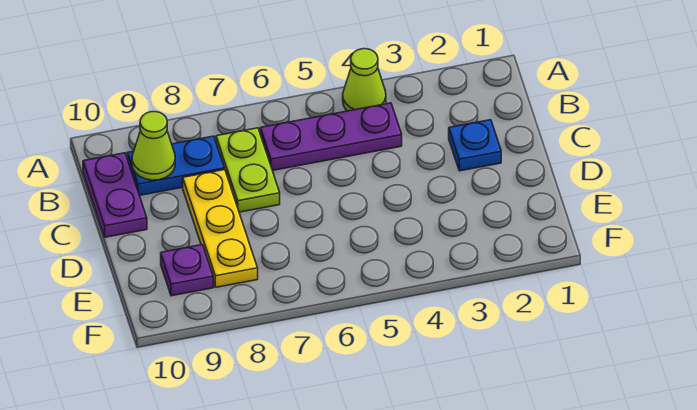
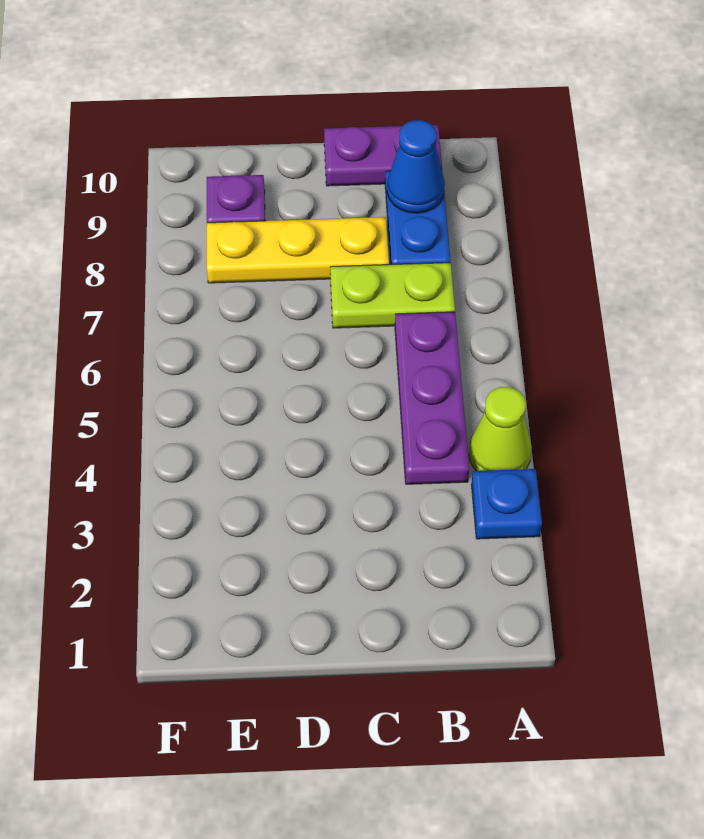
lime cone B9 level 2 -> blue cone B9 level 2
blue plate C2 level 1 -> blue plate A3 level 1

